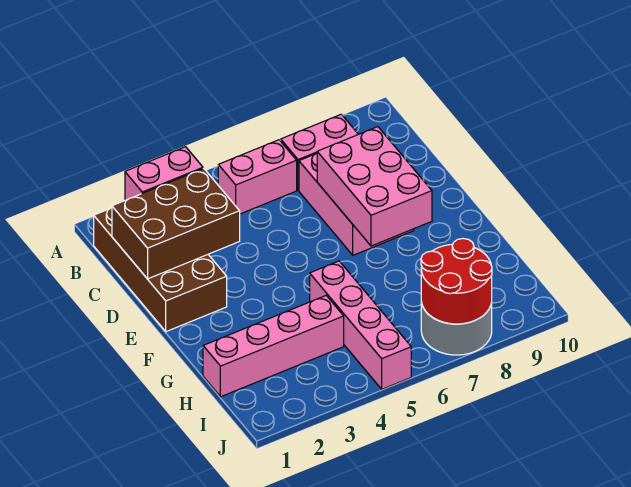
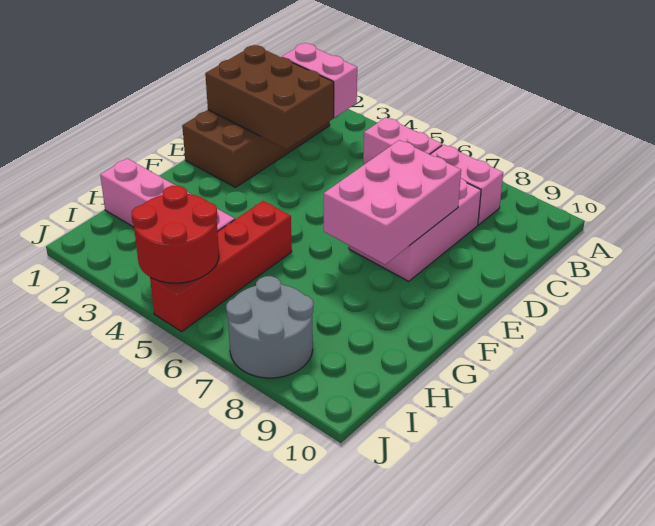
pink brick G5:J5 level 1 -> red brick G5:J5 level 1
red round brick I7:J8 level 2 -> red round brick I4:J5 level 2

